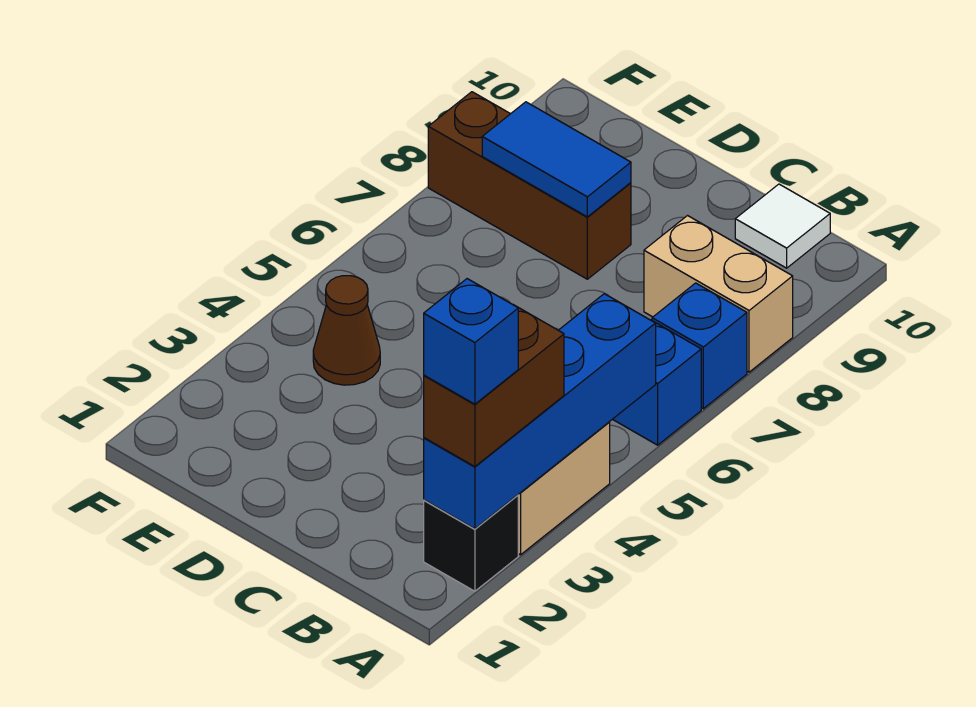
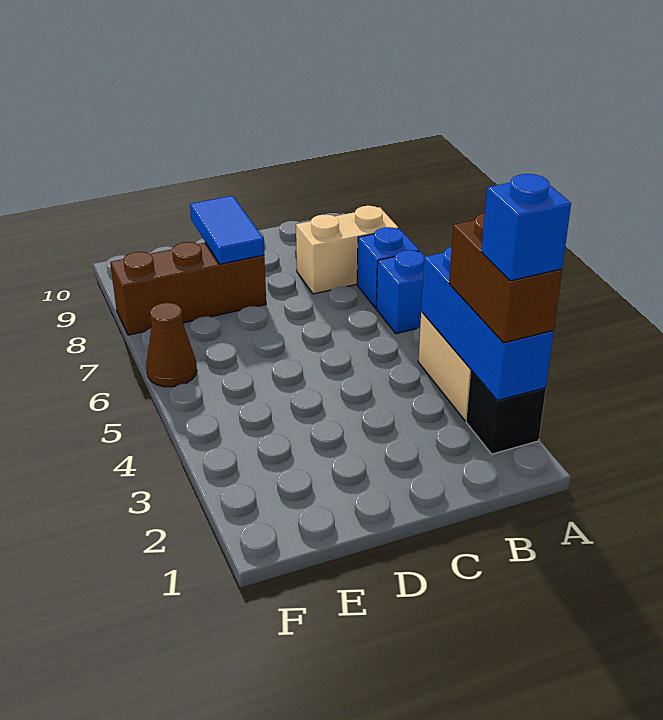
blue brick A2:A5 level 2 -> blue brick A2:A4 level 2
white tile B10 level 1 -> none
blue tile D8:E8 level 2 -> blue tile D8:D9 level 2
brown cone E4 level 1 -> brown cone F6 level 1

